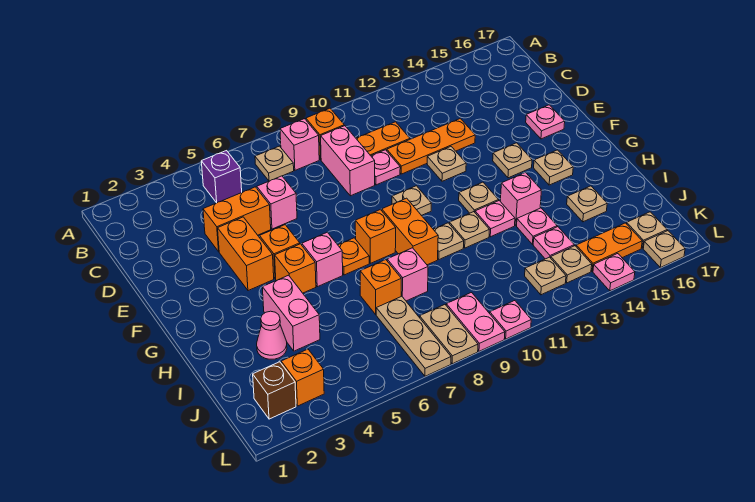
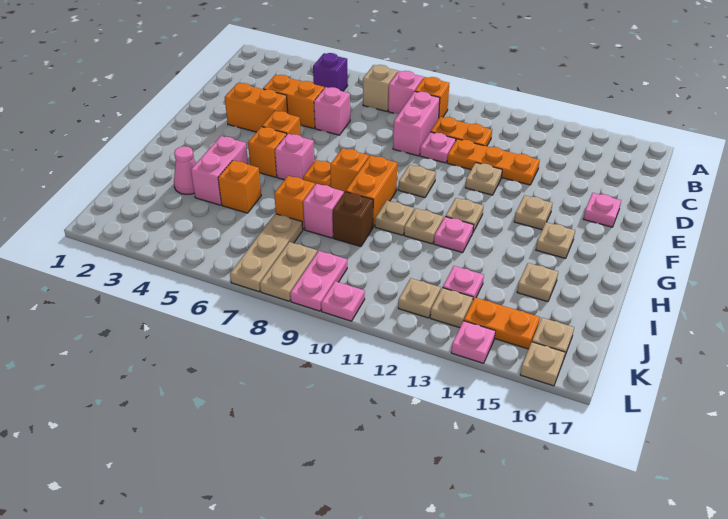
tan plate B7 level 1 -> tan brick B7 level 1
orange brick E4:F4 level 1 -> orange brick E3:E4 level 1
pink brick H13 level 1 -> none
pink plate I13 level 1 -> none
brown brick K2 level 1 -> brown brick I9 level 1
orange brick K3 level 1 -> orange brick I5 level 1

